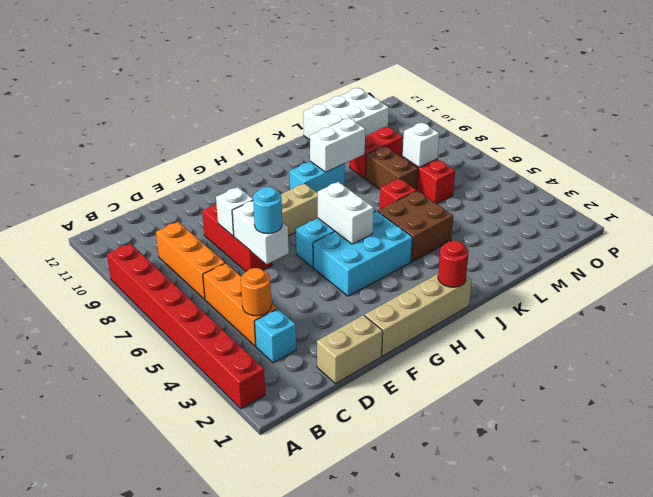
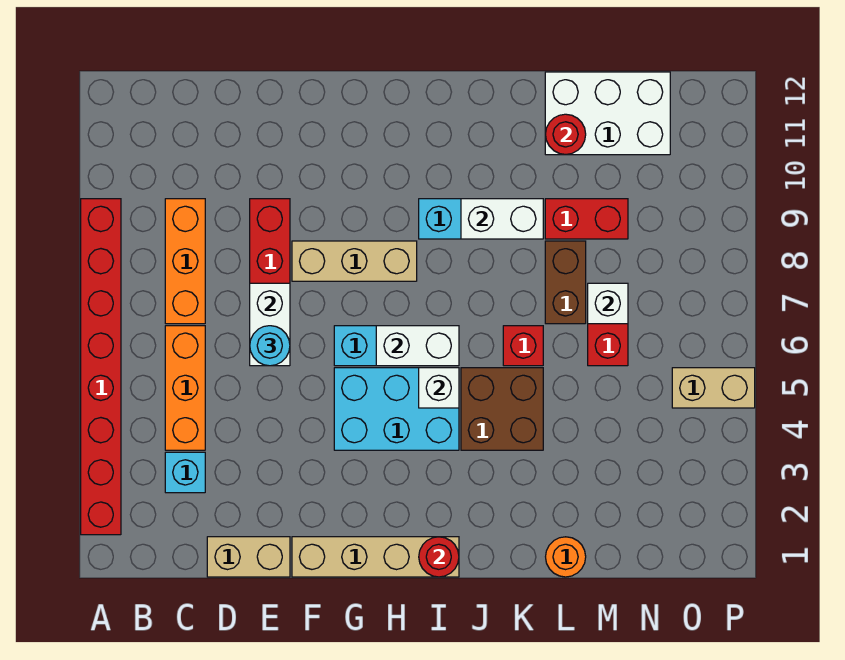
orange round brick C4 level 2 -> orange round brick L1 level 1
white brick E8 level 2 -> white brick I5 level 2
white brick H5:H6 level 2 -> white brick H6:I6 level 2
none -> red round brick L11 level 2
none -> tan brick O5:P5 level 1

